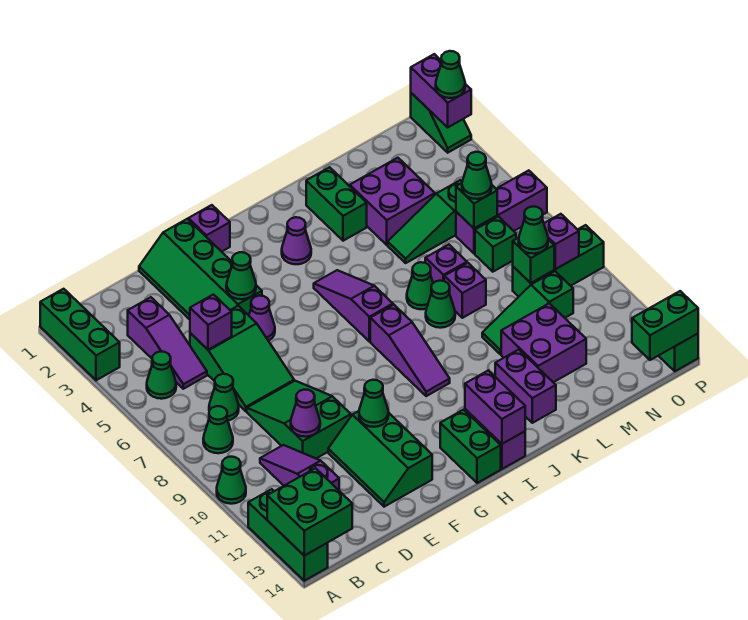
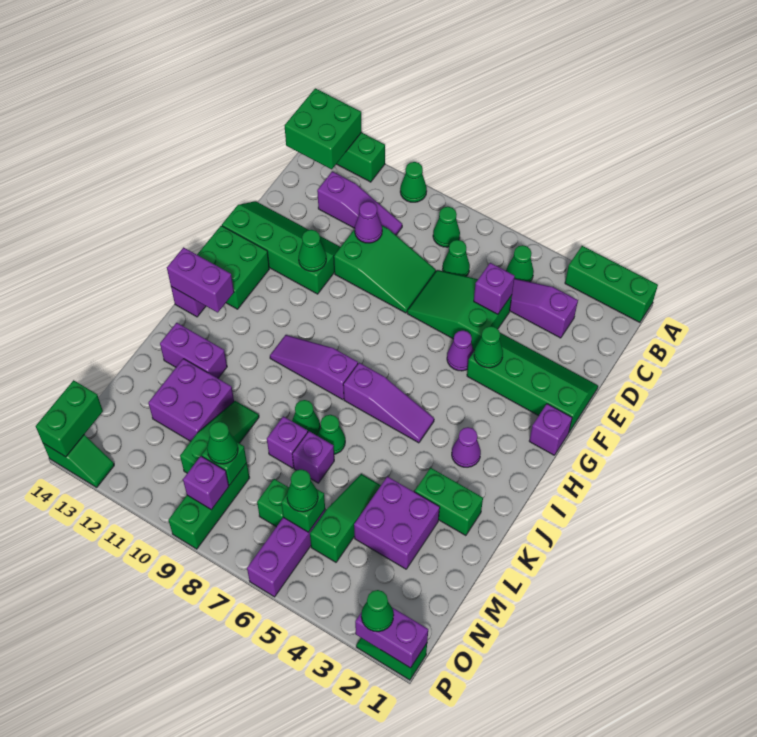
green slope E11:F13 level 1 top F -> green slope E11:F14 level 1 top F
green brick H13:H14 level 1 -> green brick G13:H14 level 1

